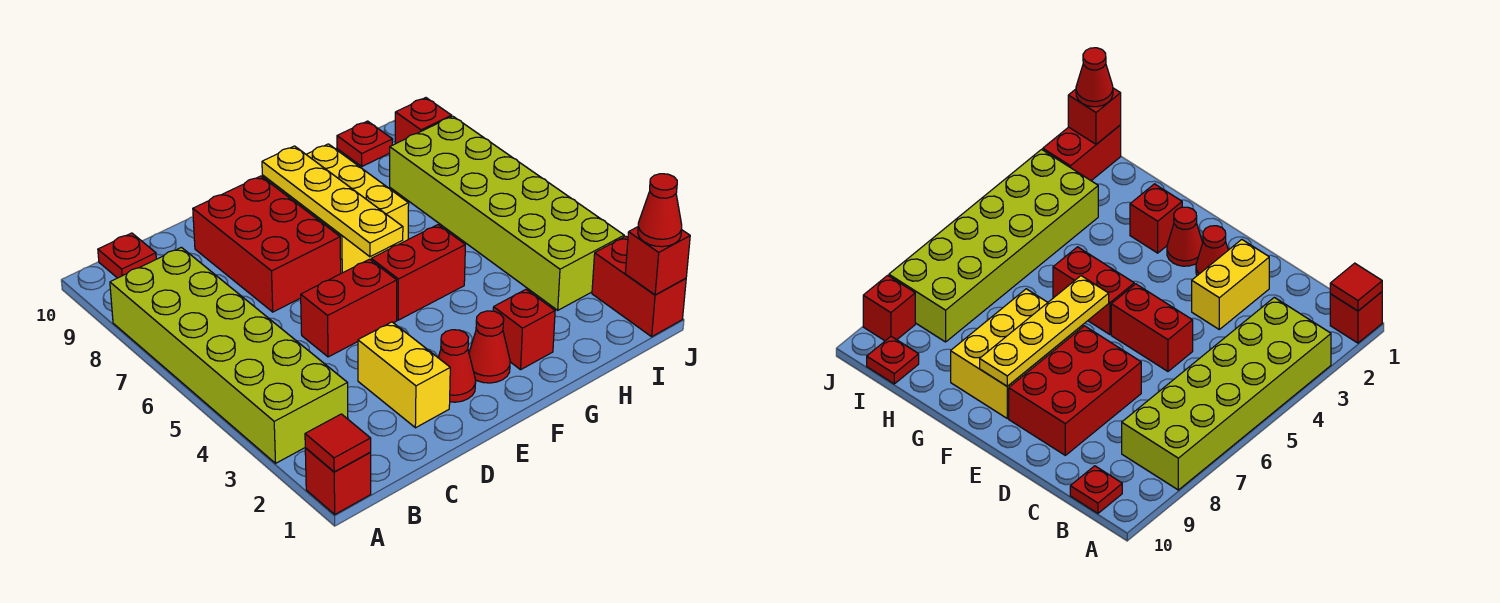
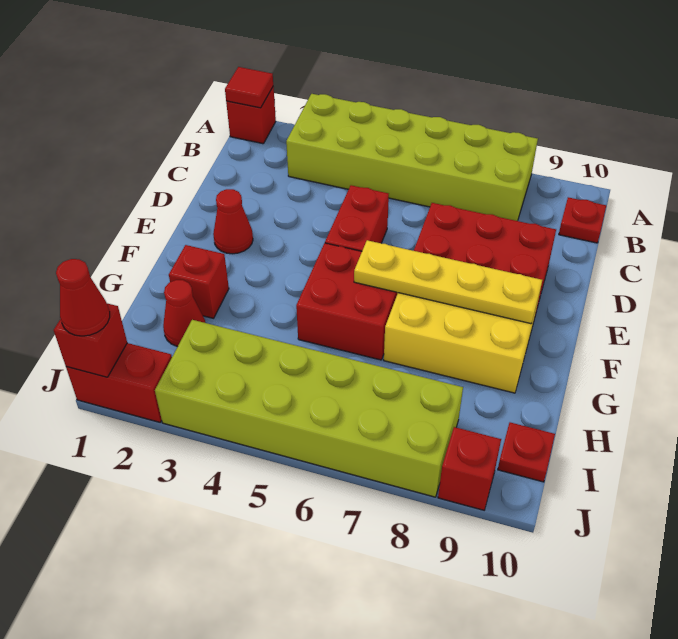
yellow brick D2:D3 level 1 -> none
red cone F2 level 1 -> red cone H2 level 1
red brick F5:G5 level 1 -> red brick F5:G6 level 1

